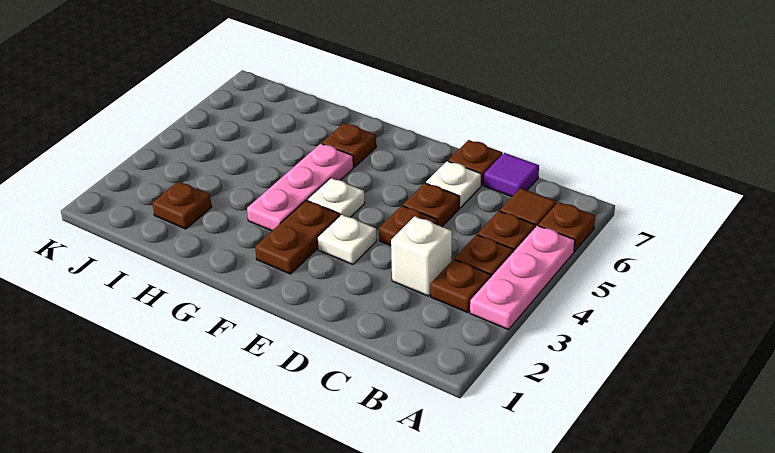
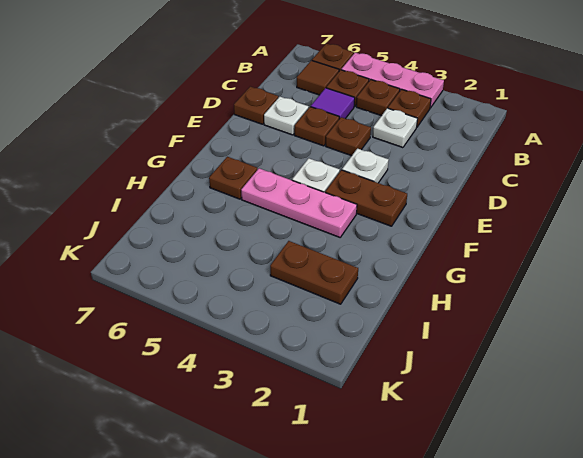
white brick C3 level 1 -> white plate C3 level 1
purple tile C7 level 1 -> purple tile C5 level 1
brown plate I2 level 1 -> brown plate I2:I3 level 1

